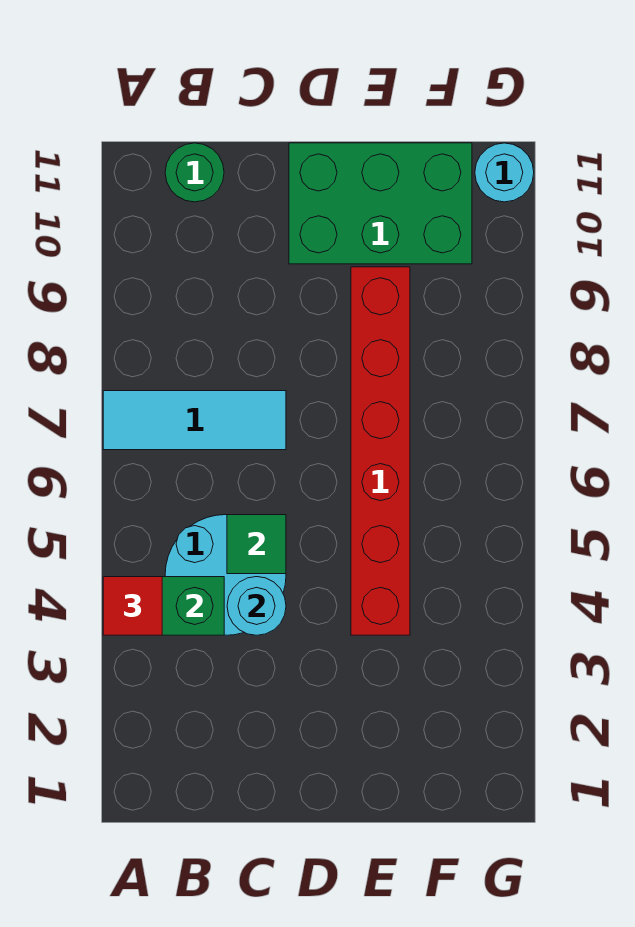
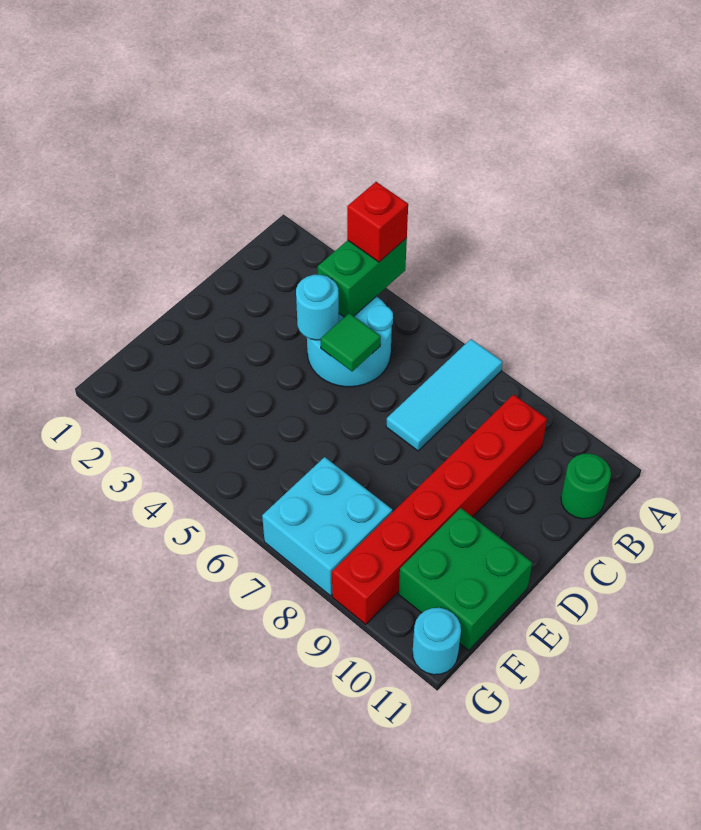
red tile A4 level 3 -> red brick A4 level 3
green brick D10:F11 level 1 -> green brick E10:F11 level 1
red brick E4:E9 level 1 -> red brick B9:G9 level 1
none -> cyan brick F7:G8 level 1

